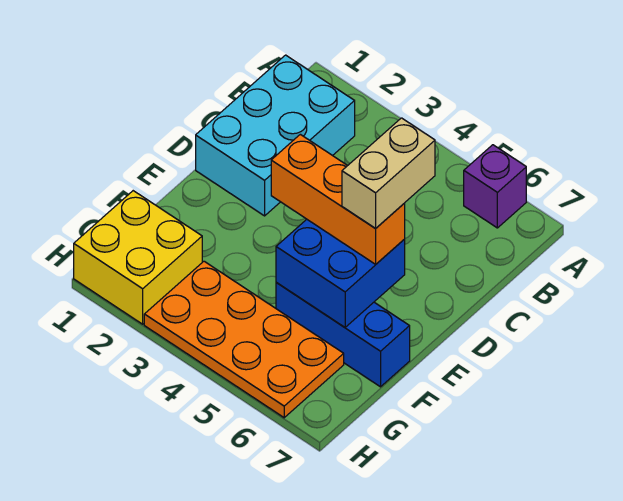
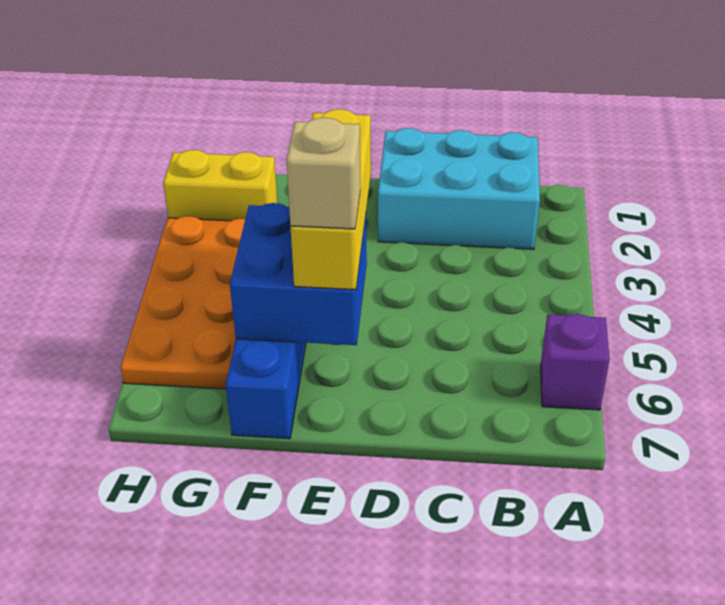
tan brick D6:E6 level 4 -> tan brick E6 level 4
orange brick E4:E6 level 3 -> yellow brick E4:E6 level 3
yellow brick G1:H2 level 1 -> yellow brick G2:H2 level 1

